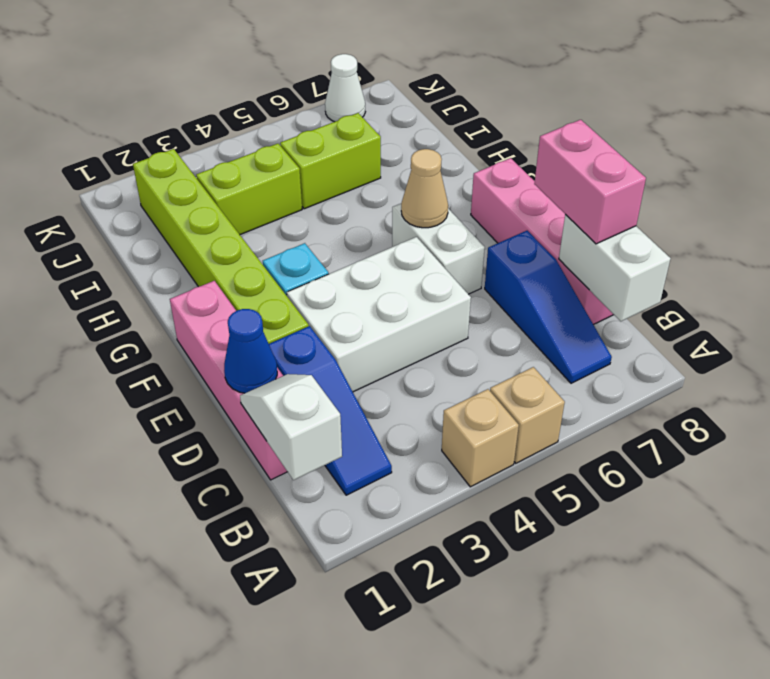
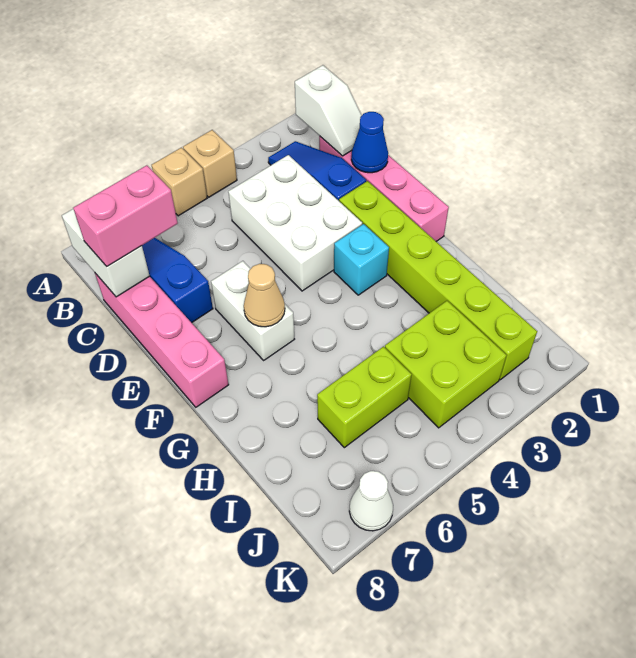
pink brick C8:D8 level 3 -> pink brick C7:C8 level 3
white brick D3:E5 level 1 -> white brick C3:E4 level 1
lime brick I3:I4 level 1 -> lime brick I3:J4 level 1

